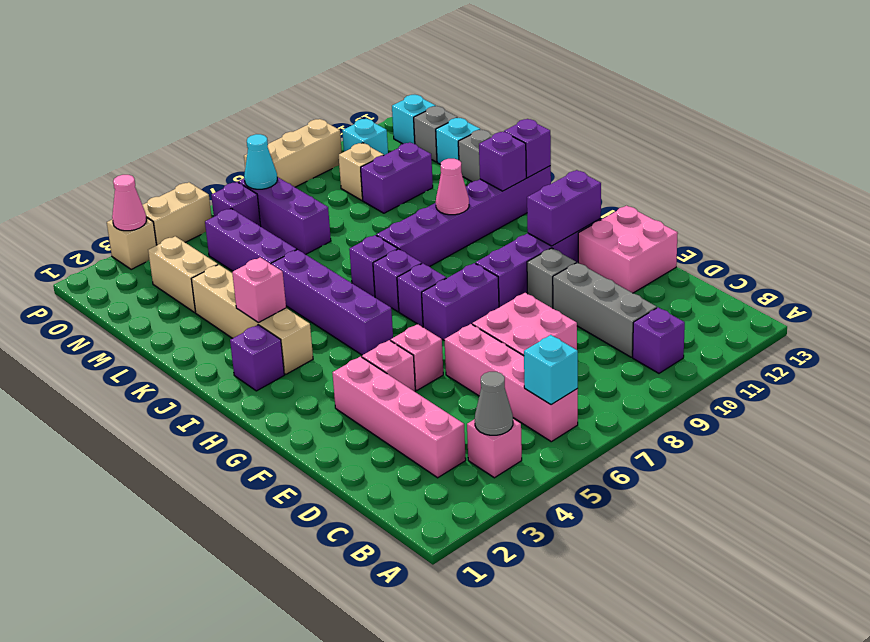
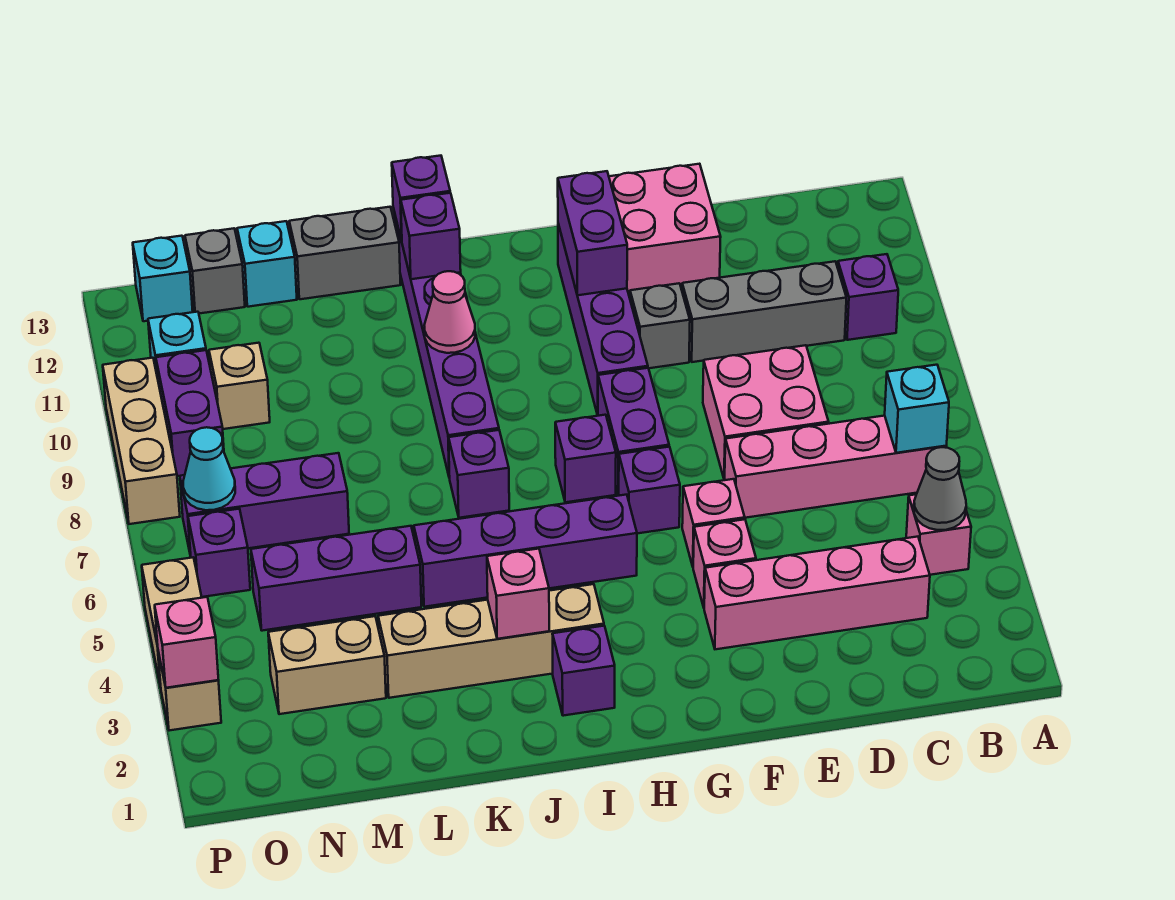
purple brick I7 level 1 -> purple brick G6 level 1
purple brick M10:M11 level 1 -> purple brick O9:O10 level 1
pink cone P3 level 2 -> pink brick P3 level 2

